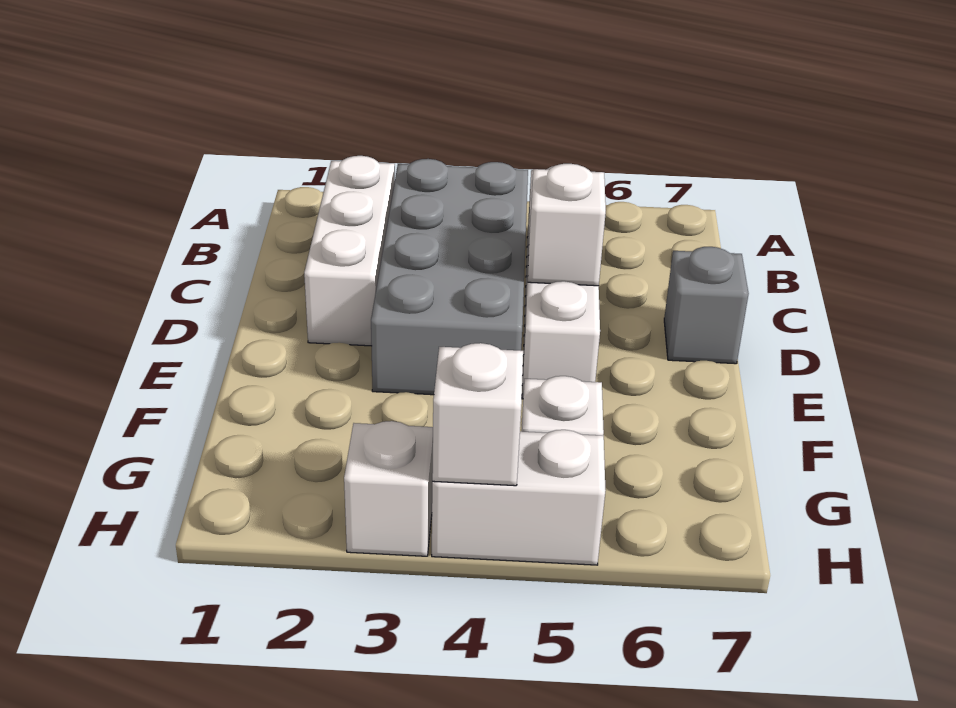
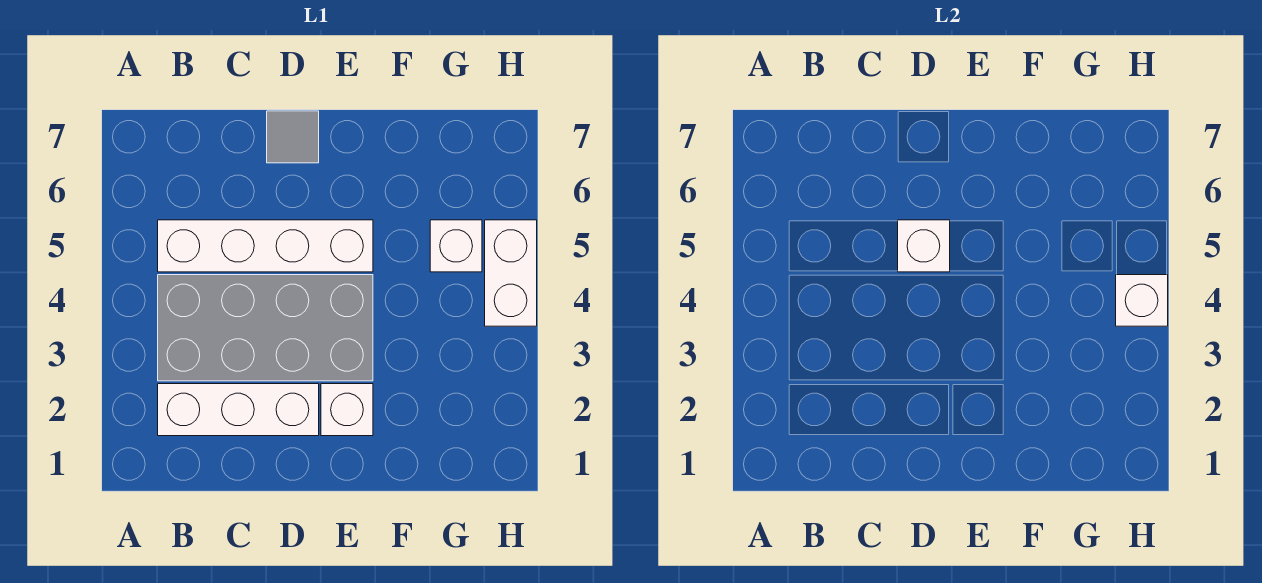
grey brick D7 level 1 -> grey tile D7 level 1
white brick H3 level 1 -> white brick E2 level 1

